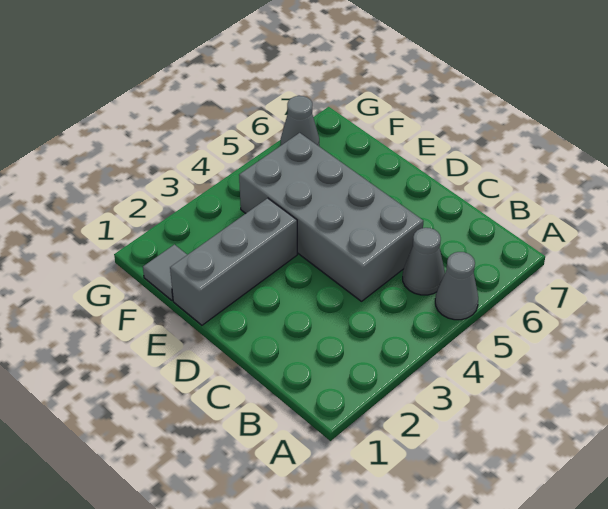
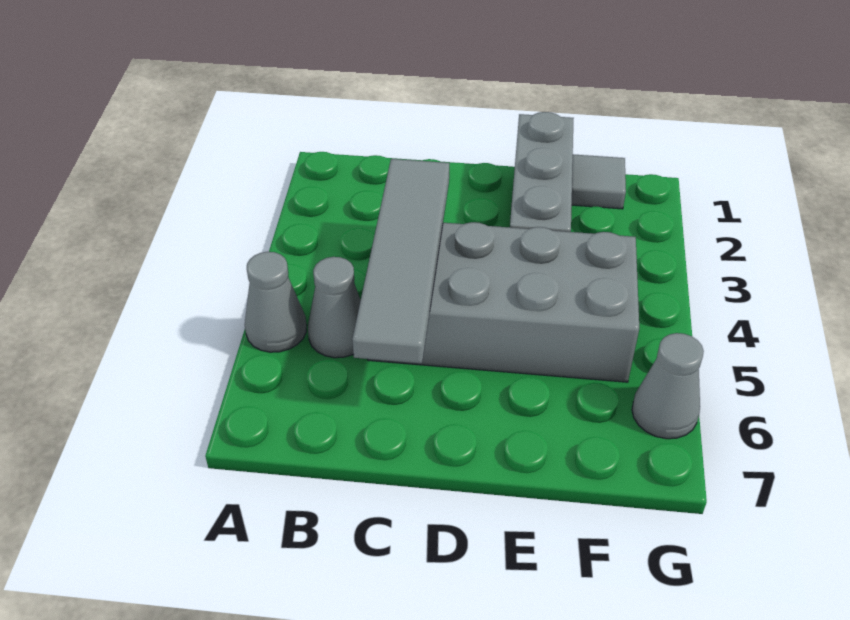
none -> grey tile C3:C6 level 2

